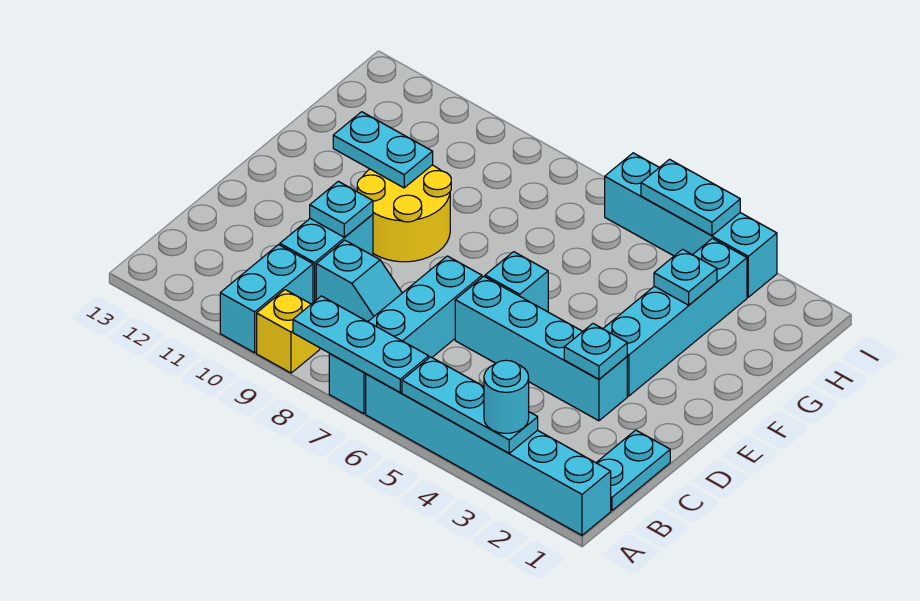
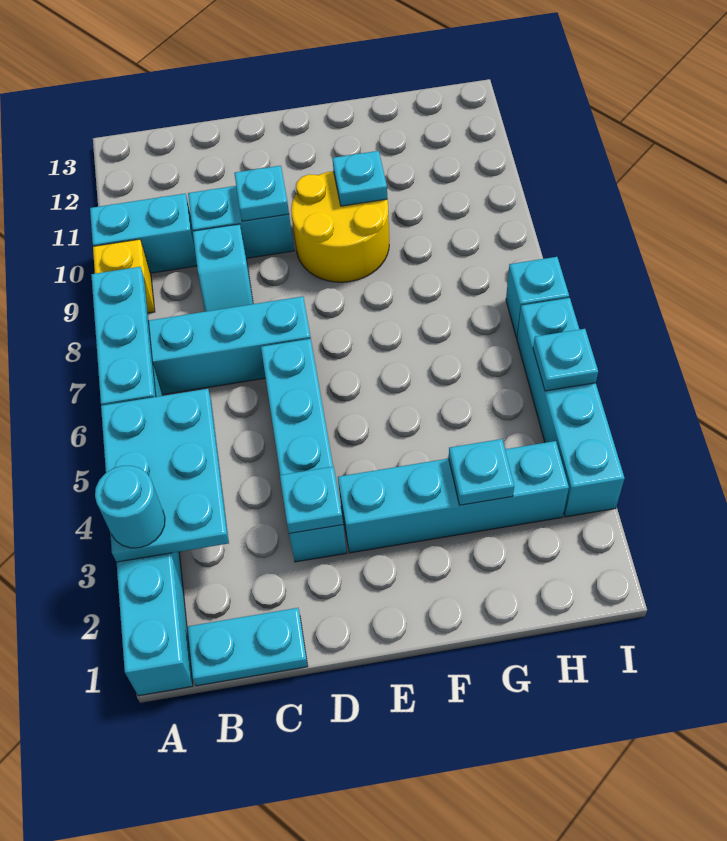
cyan plate A3:A5 level 2 -> cyan plate A3:B5 level 2
cyan brick E6 level 1 -> cyan brick I7 level 1
cyan plate F10:F11 level 2 -> cyan plate F10 level 2
cyan plate I4:I5 level 2 -> cyan plate I5 level 2

